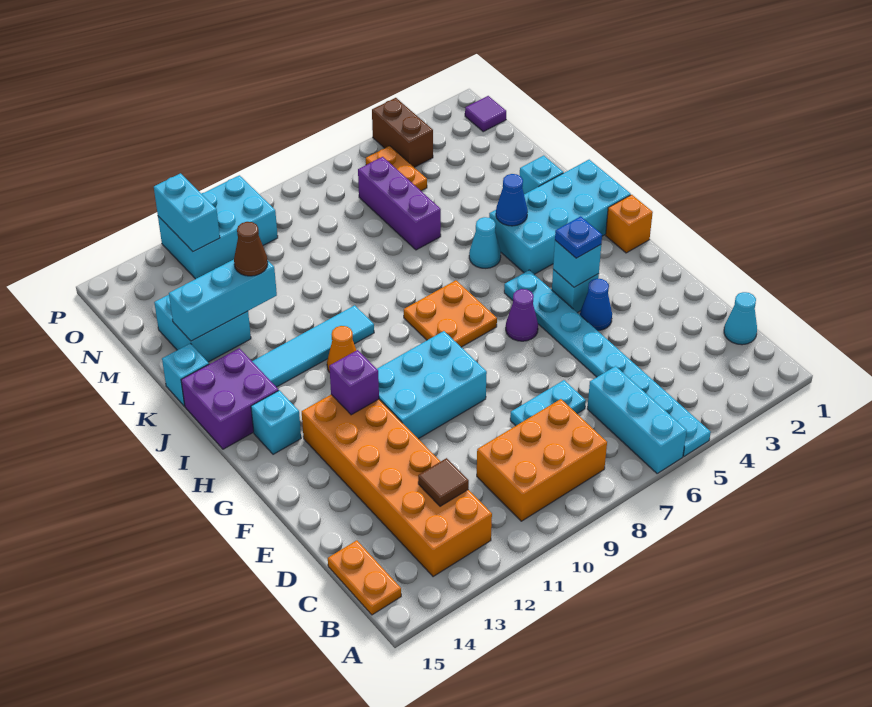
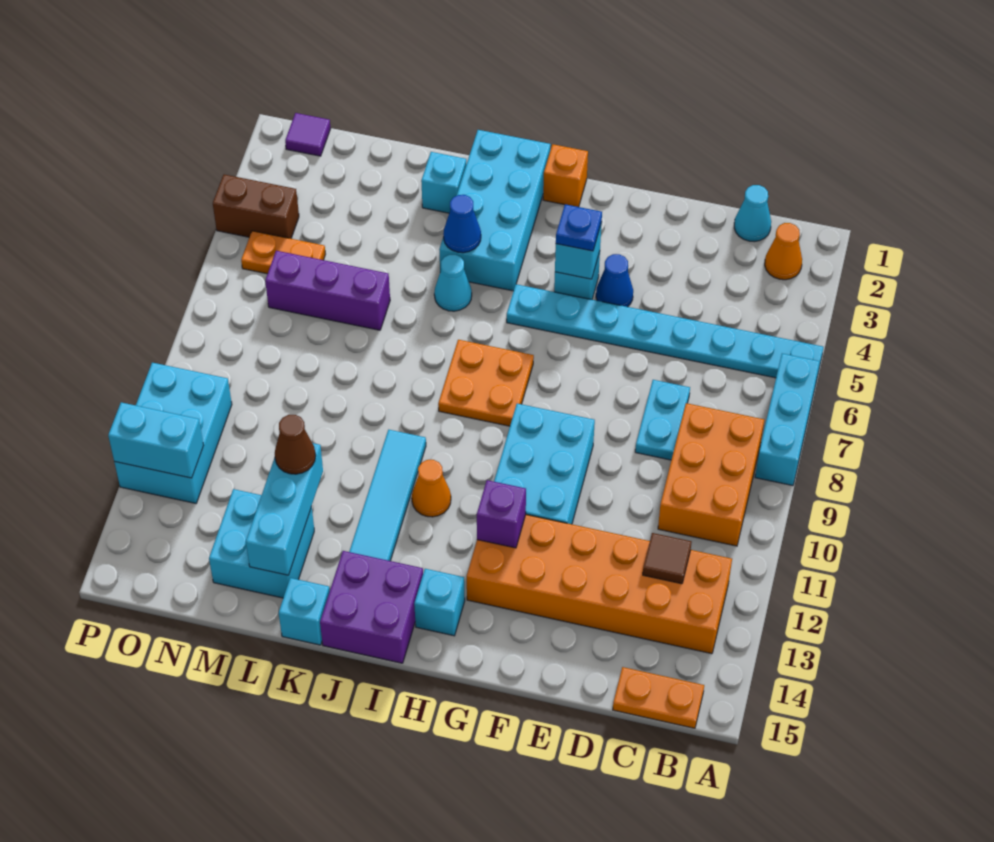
cyan brick A6:C6 level 1 -> cyan brick A6:A8 level 1
none -> orange cone B2 level 1
purple cone G6 level 1 -> none

